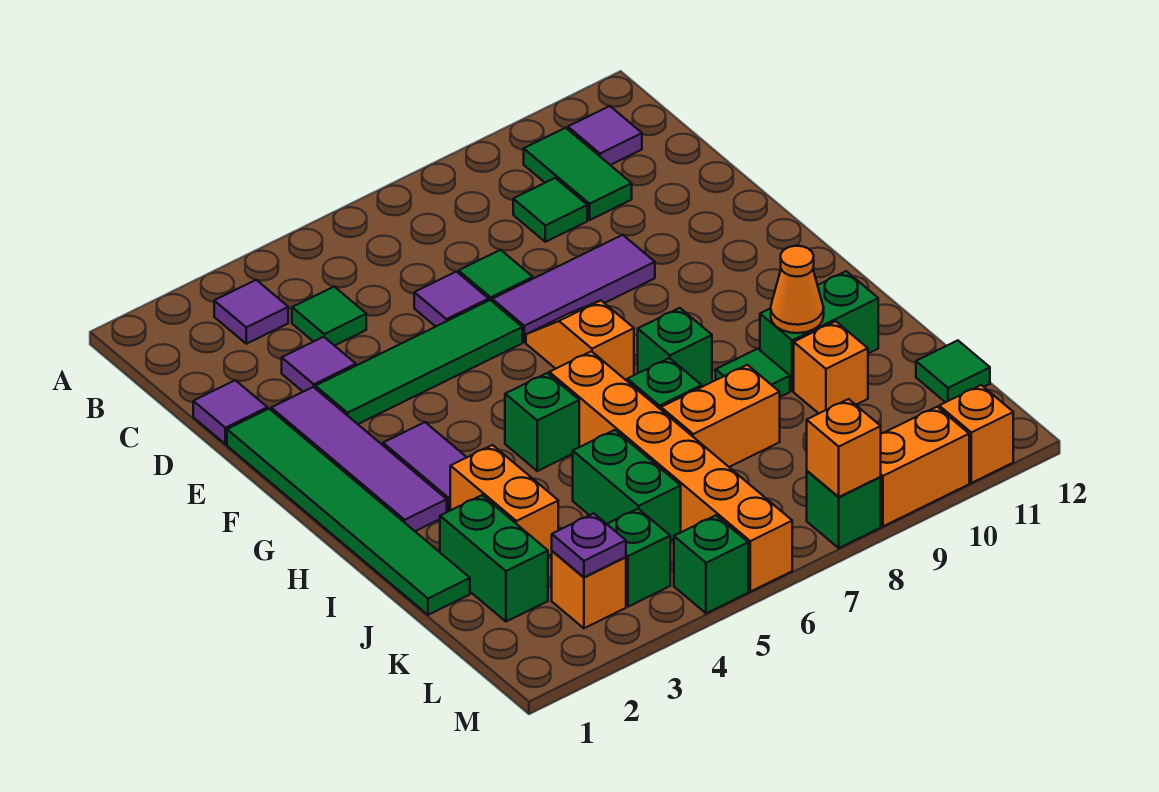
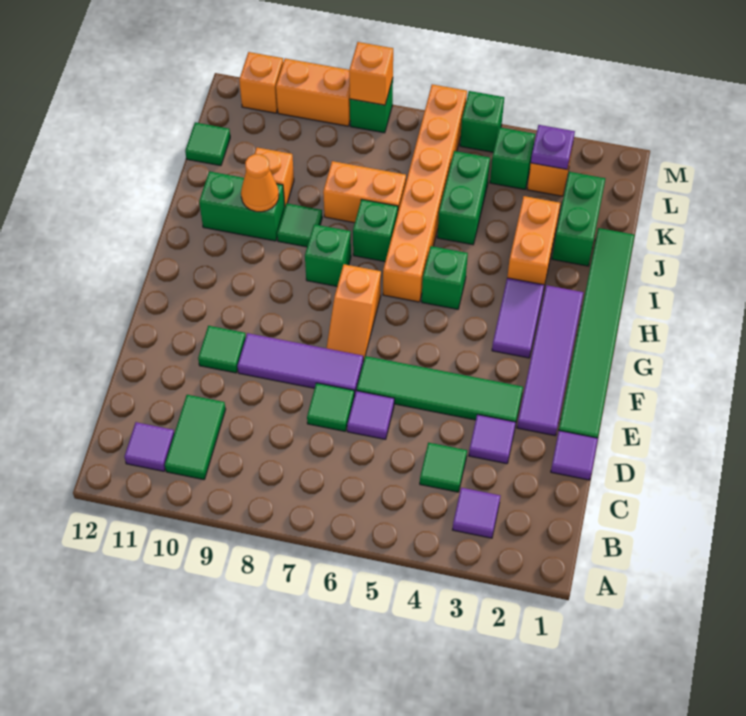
green tile C9 level 1 -> green tile E10 level 1

